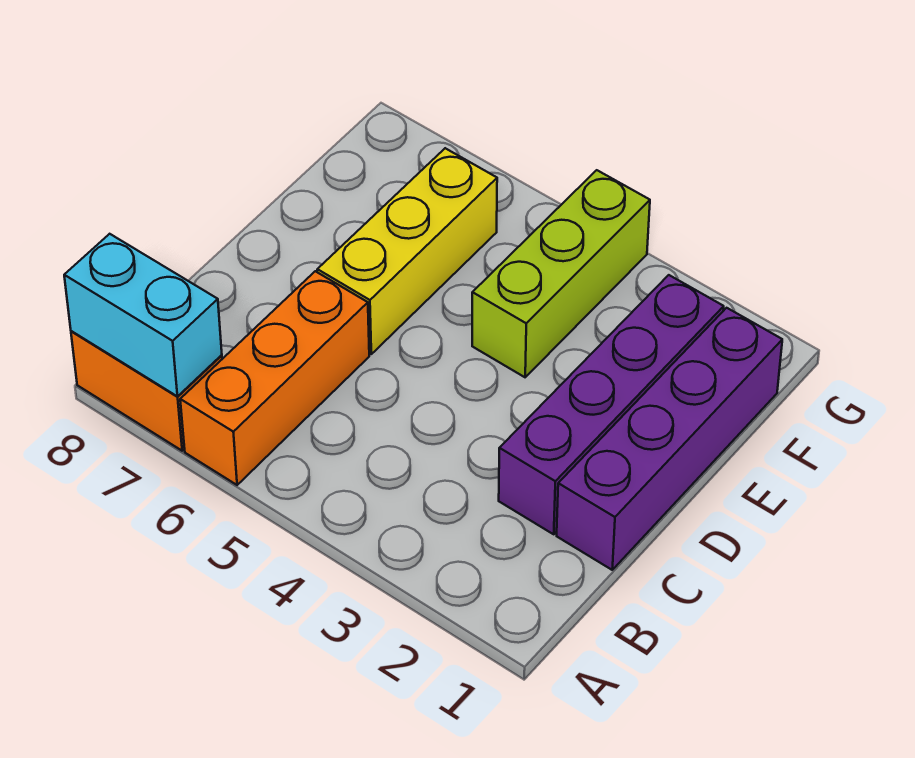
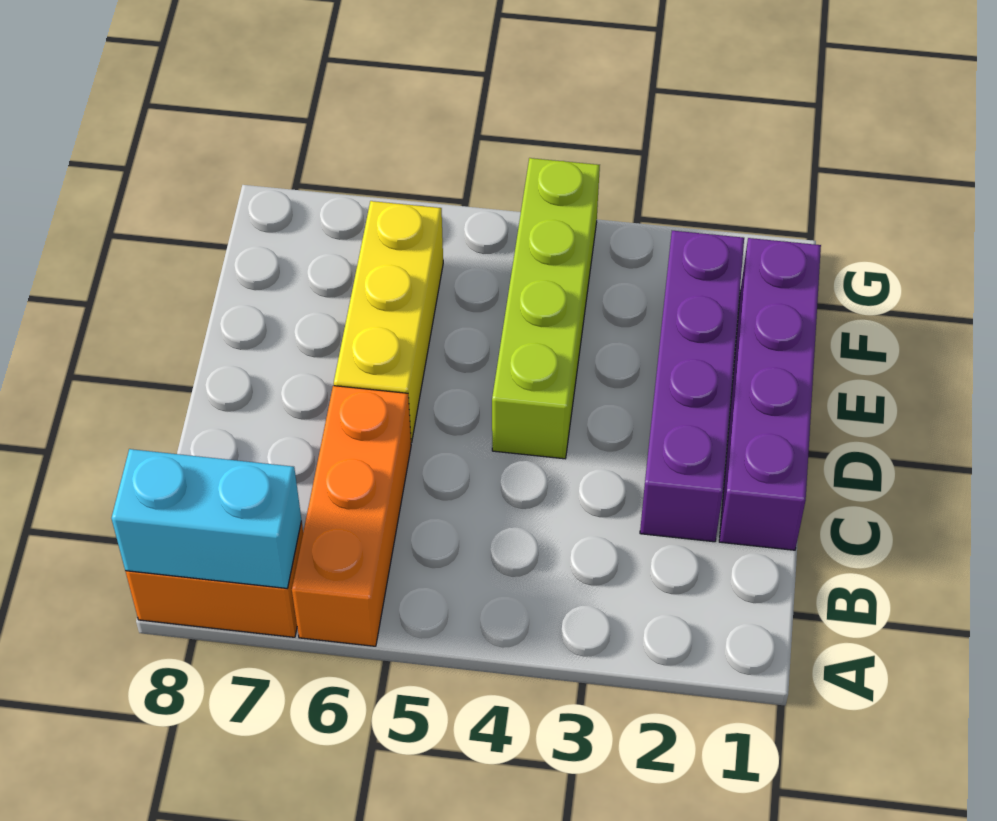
lime brick E4:G4 level 1 -> lime brick D4:G4 level 1

